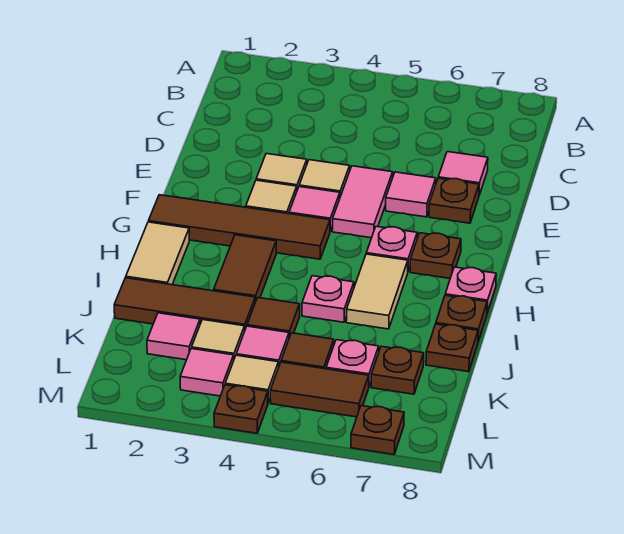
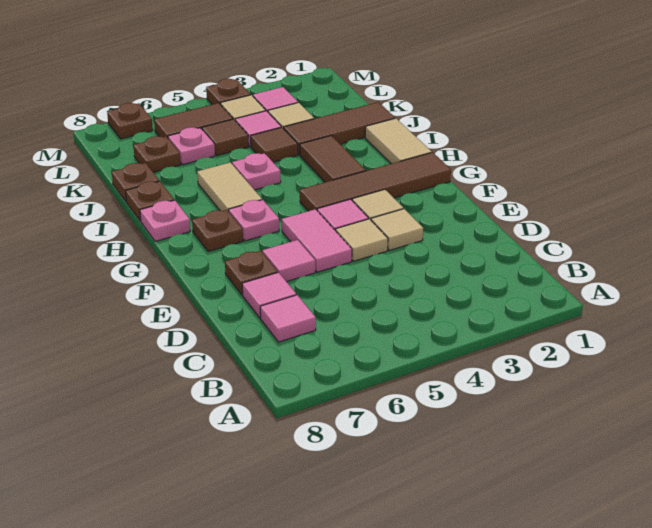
pink tile K2 level 1 -> pink tile C7 level 1

